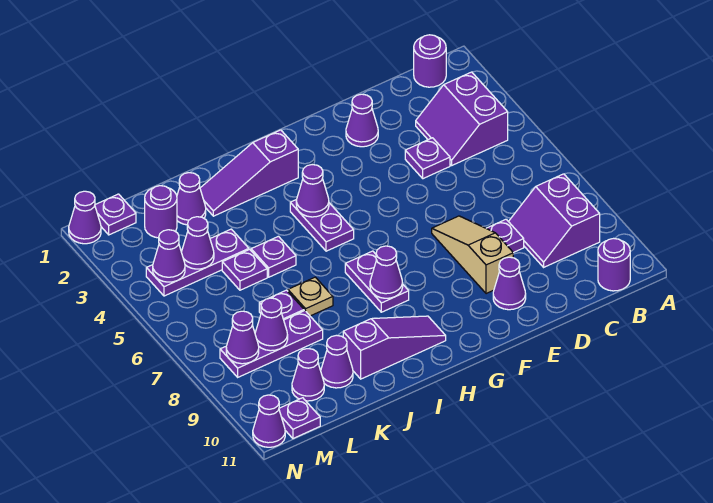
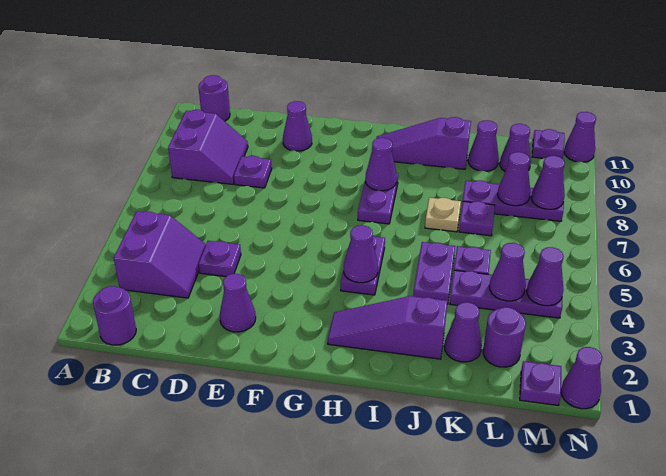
tan slope E7:E9 level 1 top 9 -> none
purple slope H2:J2 level 1 top H -> purple slope H2:J2 level 1 top J
purple plate J5 level 1 -> purple plate J4:J5 level 1

